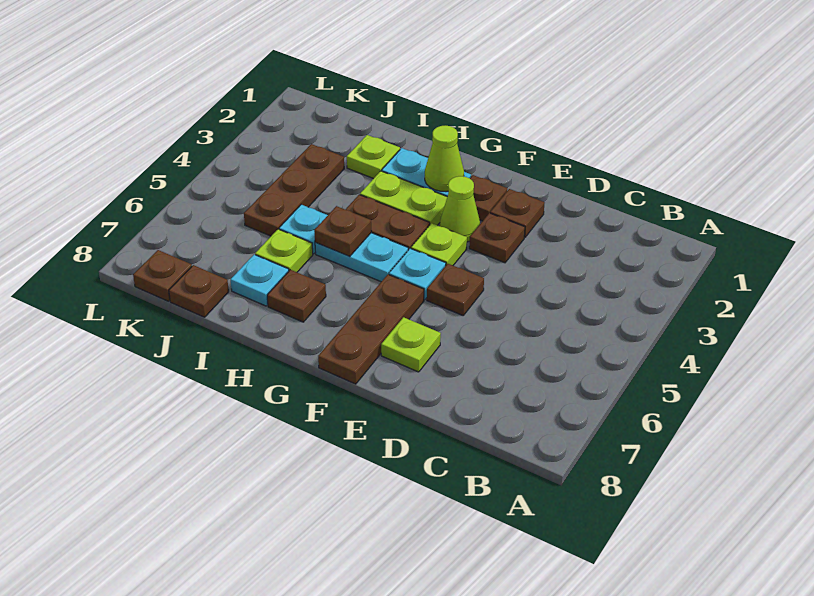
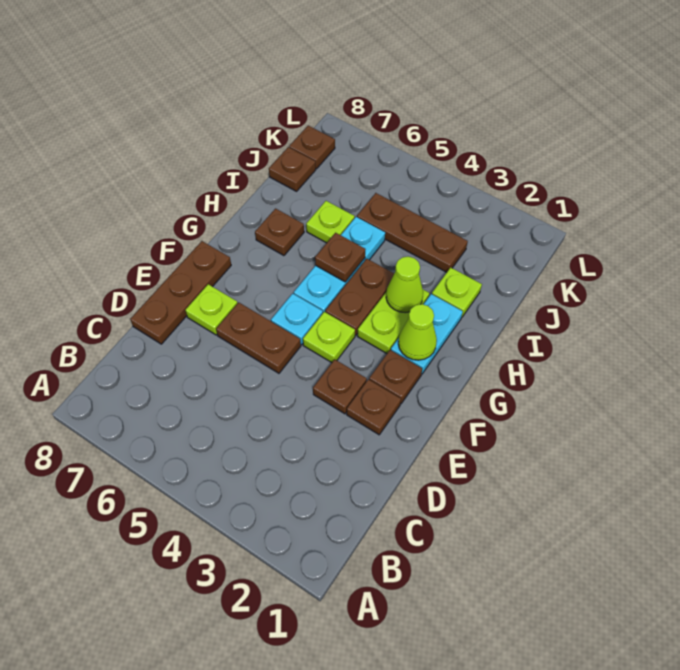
brown plate E5 level 1 -> brown plate E5:E6 level 1
lime cone F3 level 1 -> lime cone H3 level 2
brown plate F6:F8 level 1 -> brown plate D8:F8 level 1
cyan plate I7 level 1 -> none

